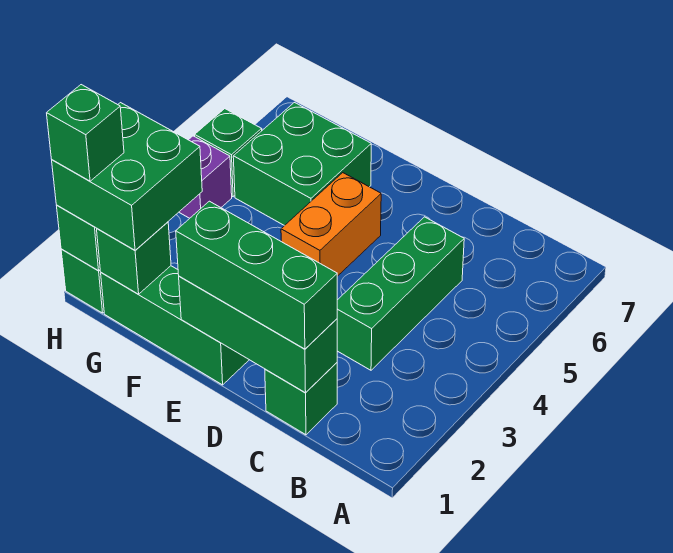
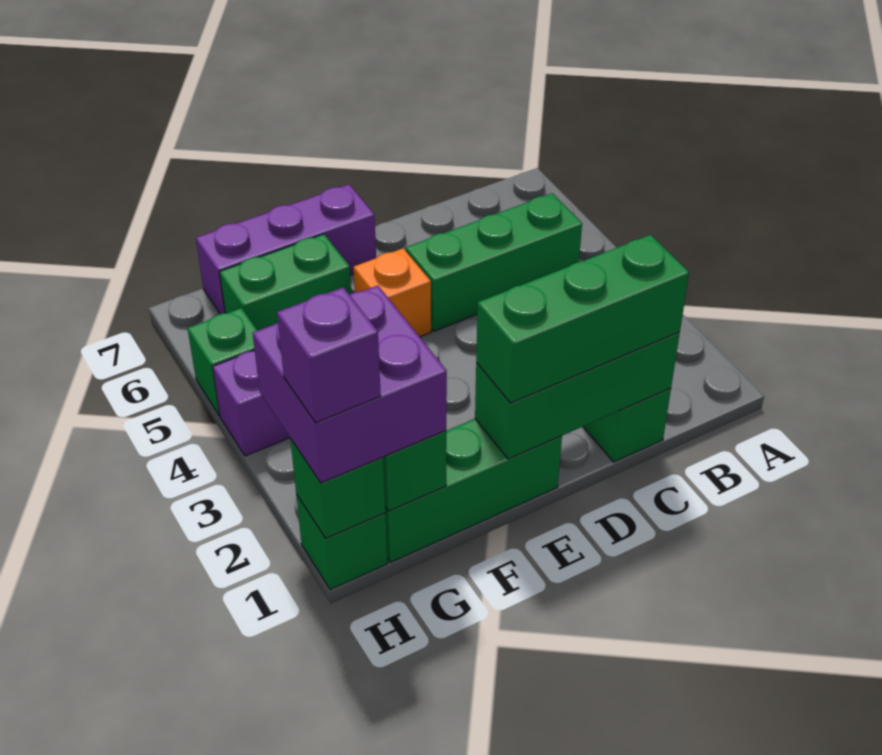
green brick C3:C5 level 1 -> green brick B5:D5 level 1
orange brick E4:E5 level 1 -> orange brick E5 level 1
none -> purple brick E7:G7 level 1
green brick F5:G6 level 1 -> green brick F6:G6 level 1
green brick G1:H2 level 3 -> purple brick G1:H2 level 3
green brick H1 level 4 -> purple brick H1 level 4

